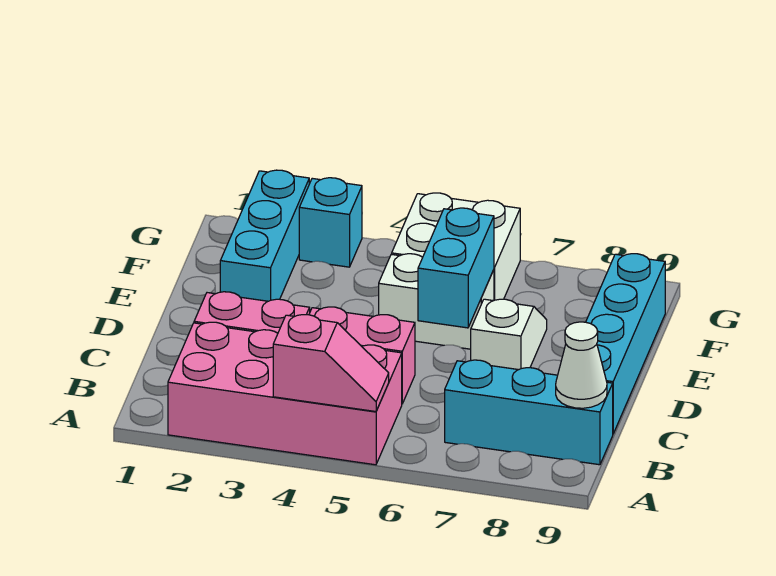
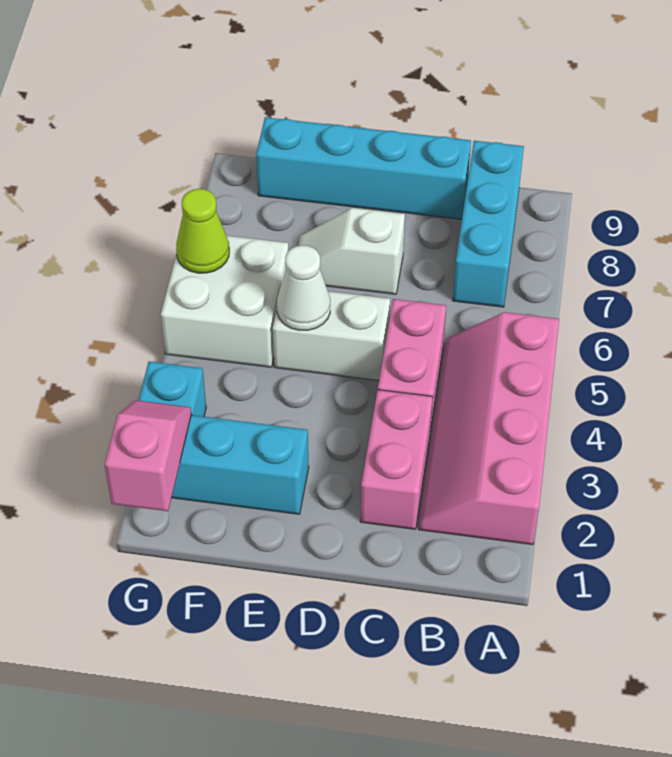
pink brick A2:B5 level 1 -> pink slope A2:B5 level 1 top A
pink slope A4:A5 level 2 top 4 -> pink slope G1:G2 level 2 top 1
white cone B9 level 2 -> white cone E5 level 2
cyan brick D6:E6 level 2 -> none
white brick E5:E6 level 1 -> white brick D5:E5 level 1
none -> lime cone G6 level 2

